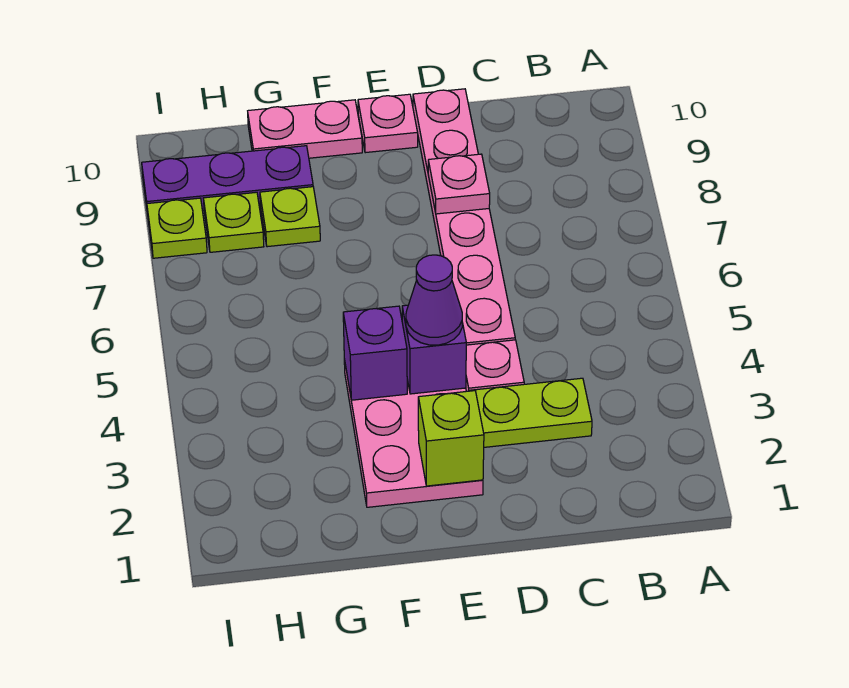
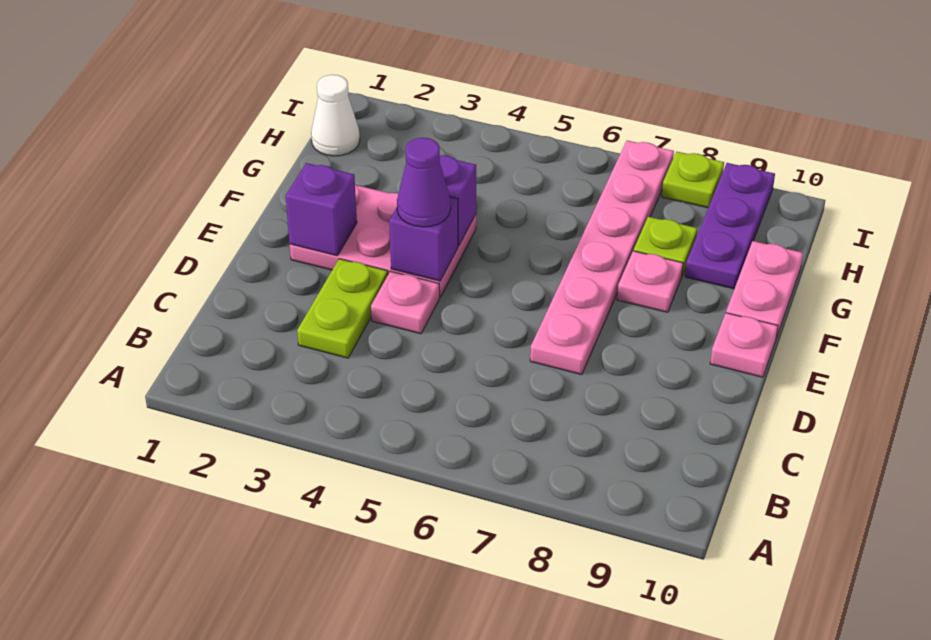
pink plate D5:D10 level 1 -> pink plate D7:I7 level 1
pink plate D8 level 2 -> pink plate F8 level 1
lime brick E2 level 2 -> purple brick E2 level 2
none -> white cone H1 level 1
lime plate H8 level 1 -> none

